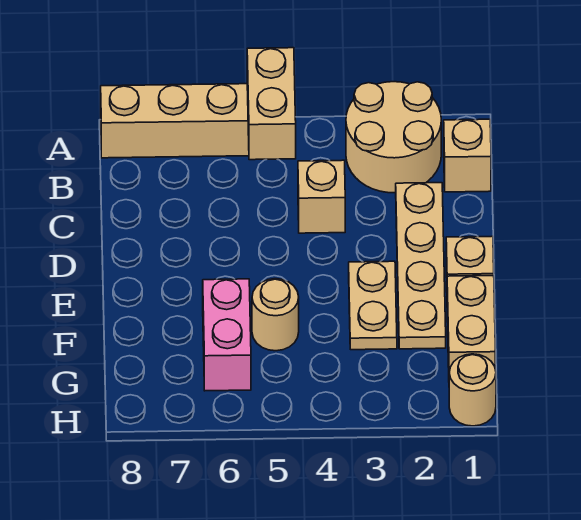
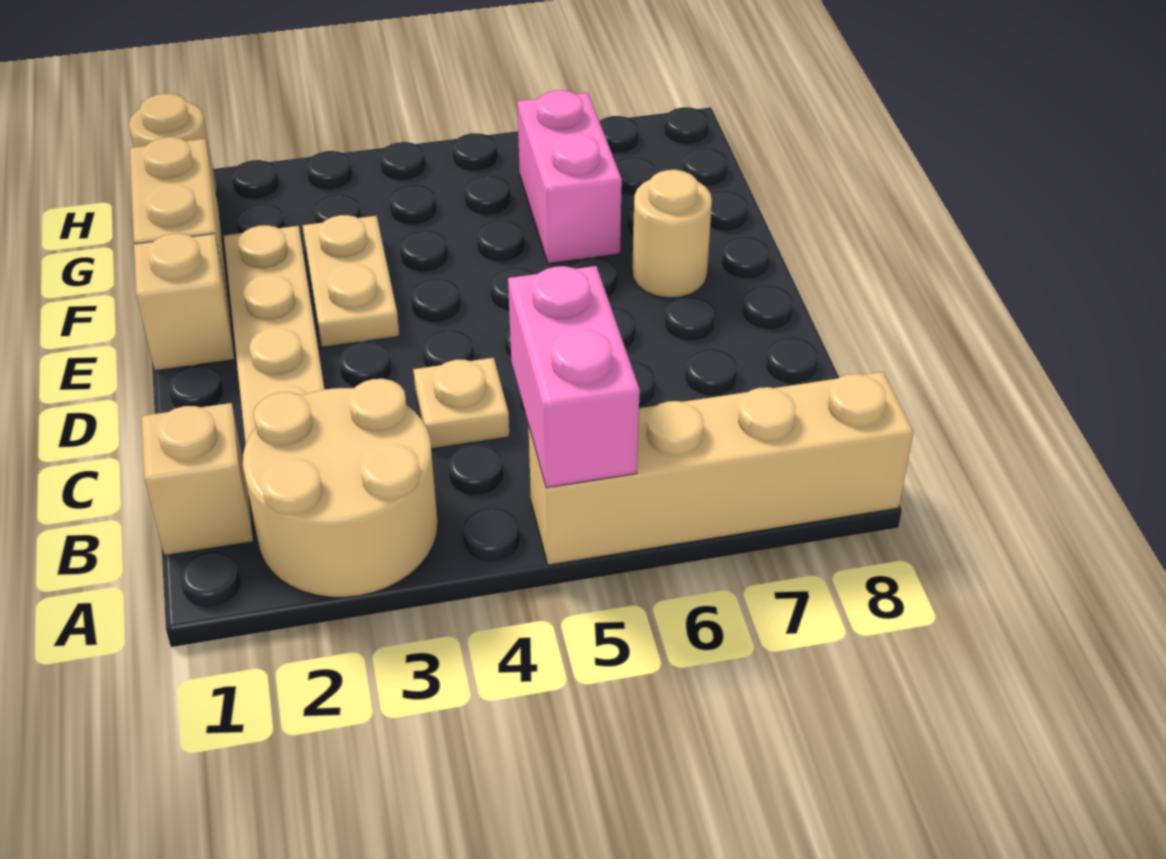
tan brick A5:B5 level 2 -> pink brick A5:B5 level 2
tan brick C4 level 1 -> tan plate C4 level 1
tan round brick F5 level 1 -> tan round brick E7 level 1

